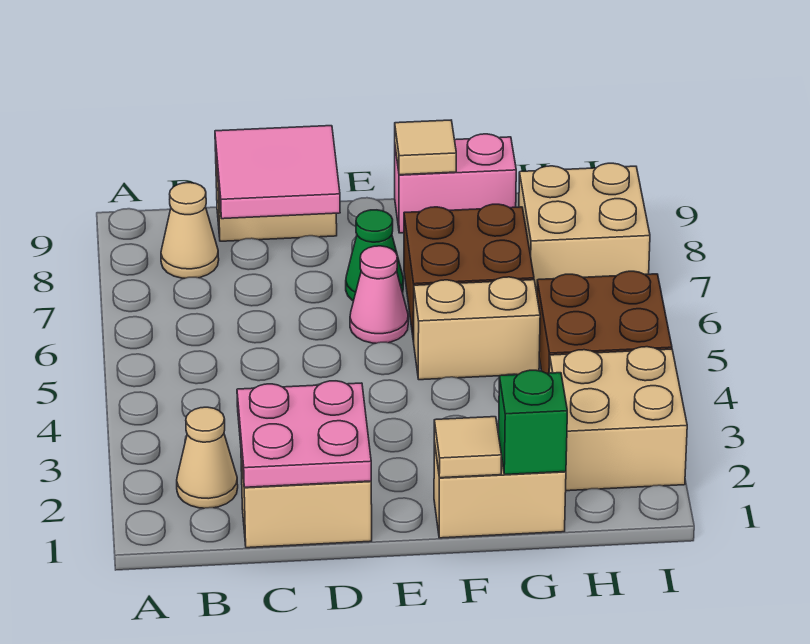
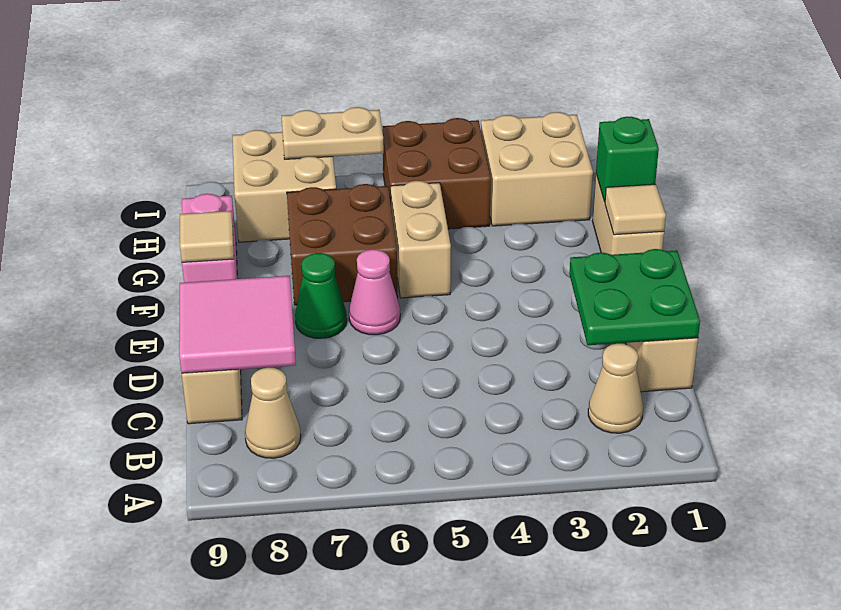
pink plate C1:D2 level 2 -> green plate C1:D2 level 2
none -> tan plate I6:I7 level 2

